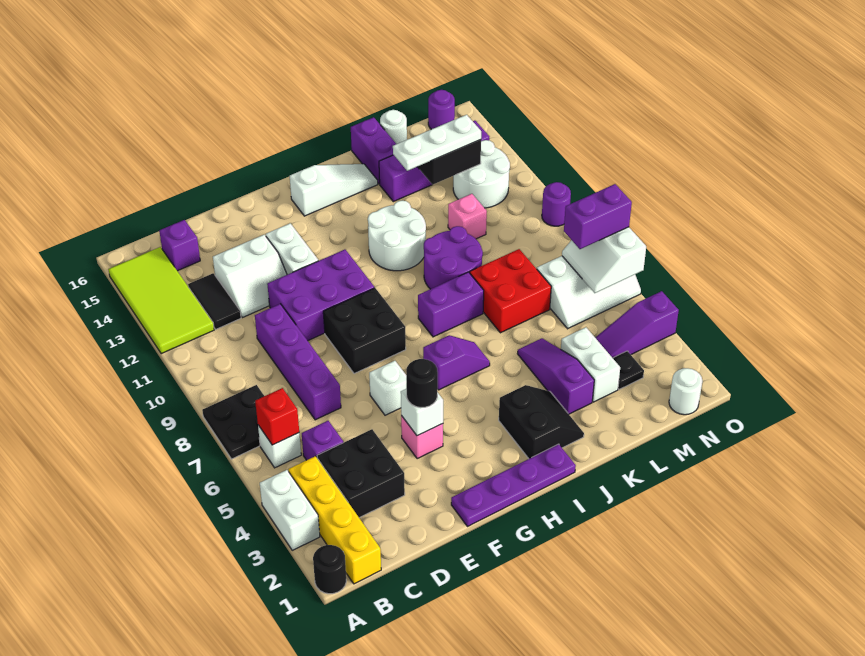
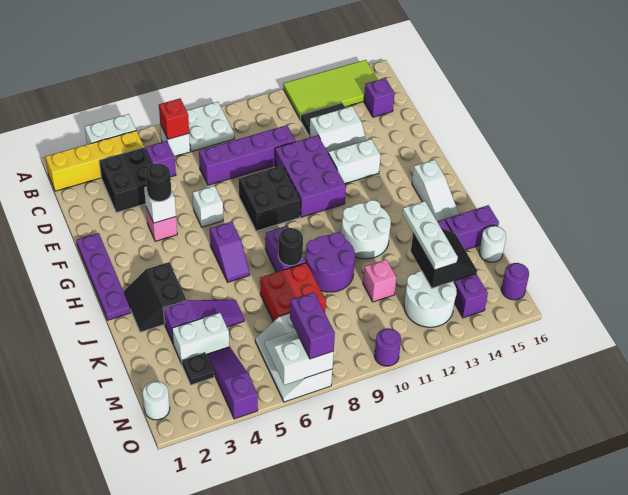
black round brick A1 level 1 -> black round brick J8 level 2
black plate A7:B8 level 1 -> white plate A7:B8 level 1
white slope D12:E13 level 1 top 13 -> white slope D12:E13 level 1 top D
black slope I2:J3 level 1 top I -> black slope I2:J3 level 1 top 3

